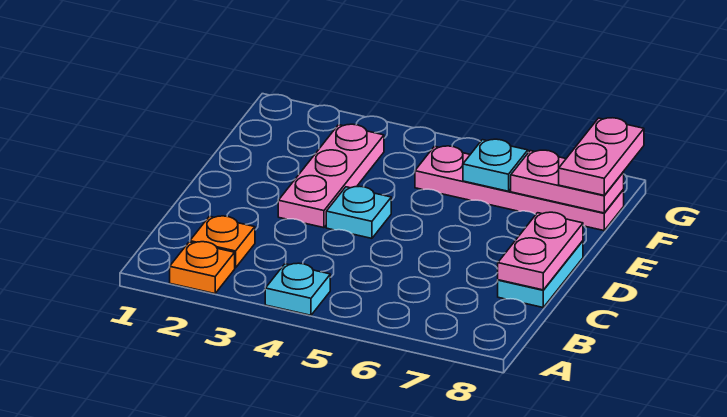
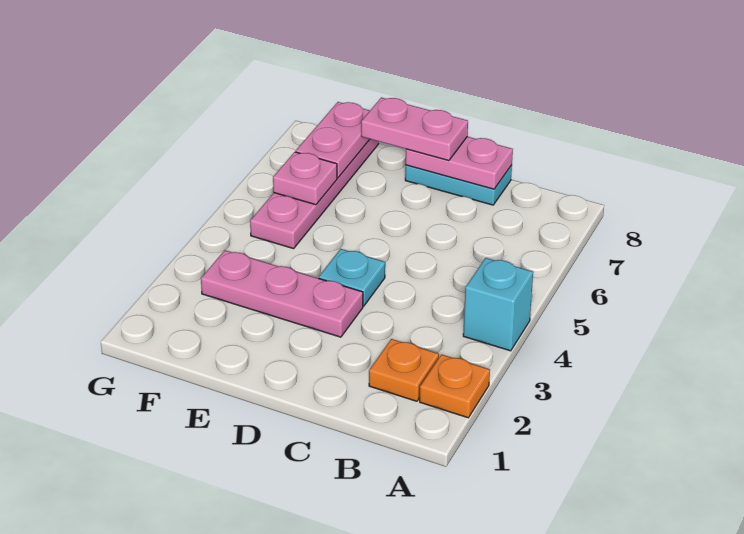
cyan plate A4 level 1 -> cyan brick A4 level 1
cyan plate F6 level 2 -> pink plate F6 level 2
pink plate F8:G8 level 3 -> pink plate D8:E8 level 3

